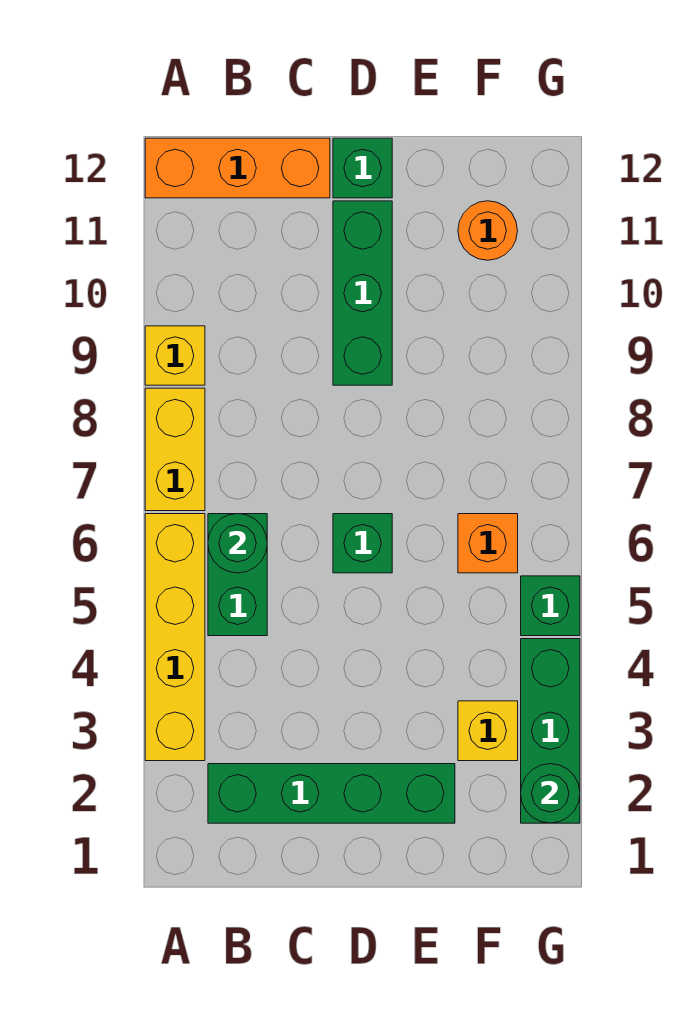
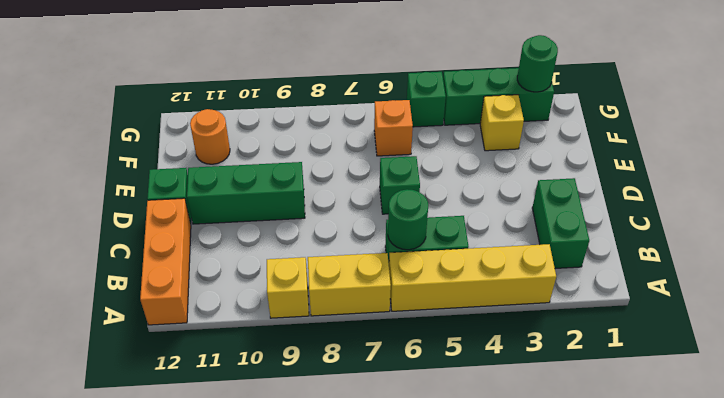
green brick B2:E2 level 1 -> green brick B2:C2 level 1

